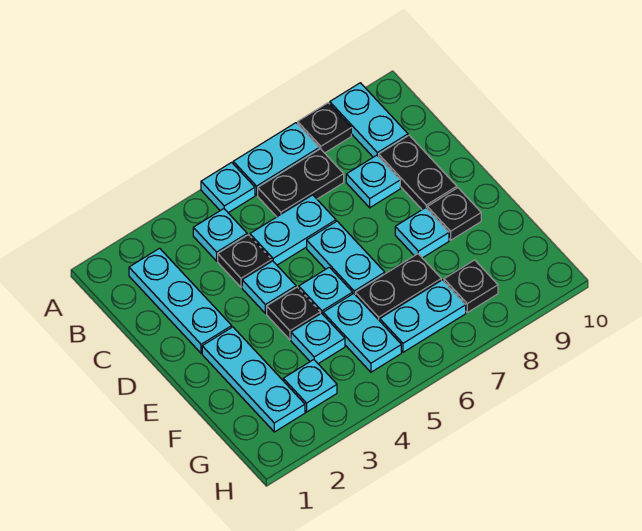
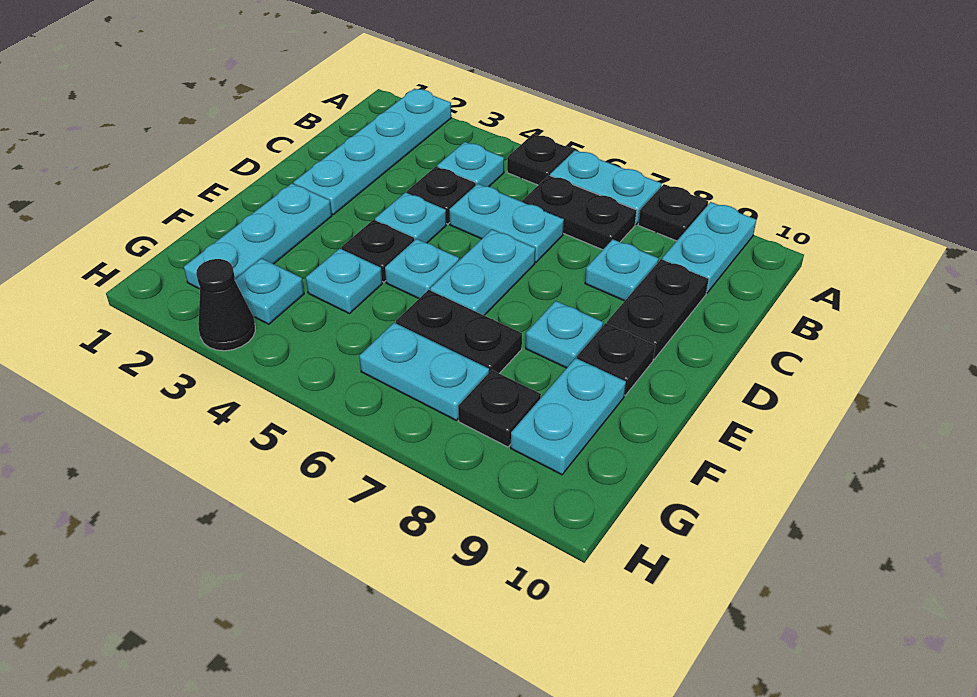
cyan plate A5 level 1 -> black plate A5 level 1
cyan plate B2:D2 level 1 -> cyan plate A2:D2 level 1
cyan plate F5:G5 level 1 -> cyan plate F9:G9 level 1
none -> black cone H3 level 1

